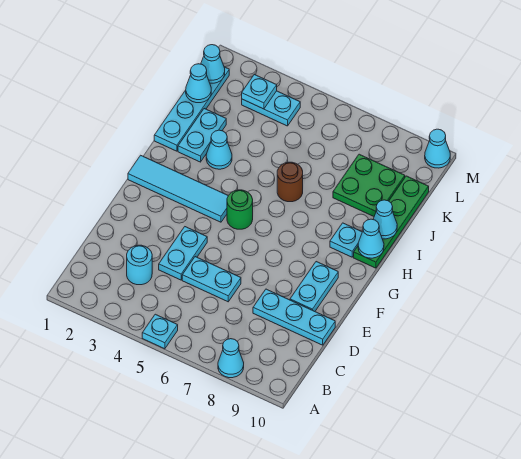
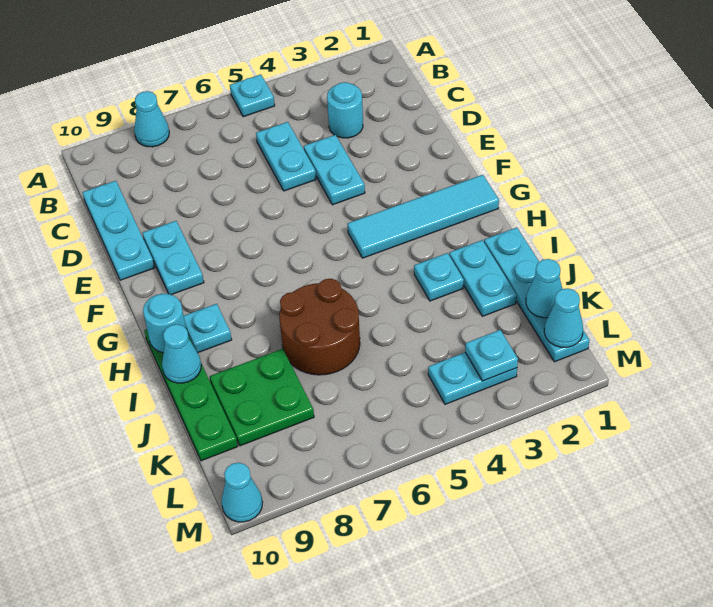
cyan plate D5:D6 level 1 -> cyan plate C5:D5 level 1
cyan plate D8:D10 level 1 -> cyan plate C10:E10 level 1
green round brick G5 level 1 -> none
cyan cone H10 level 2 -> cyan round brick H10 level 2
cyan cone I3 level 1 -> cyan plate I3 level 1
brown round brick I6 level 1 -> brown round brick I6:J7 level 1

